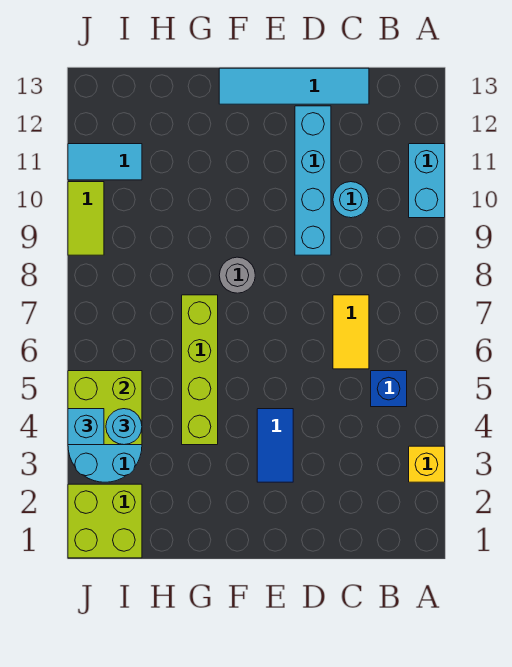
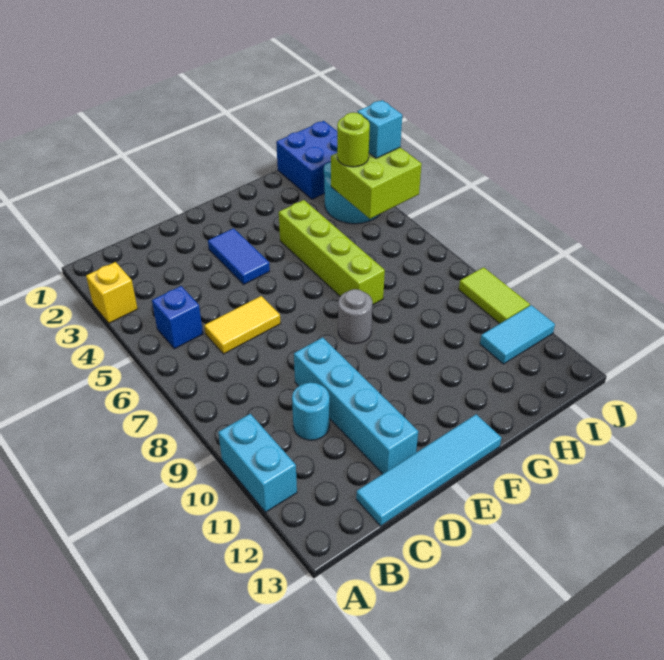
yellow tile C6:C7 level 1 -> yellow tile C6:D6 level 1
lime brick I1:J2 level 1 -> blue brick I1:J2 level 1
cyan round brick I4 level 3 -> lime round brick I4 level 3

